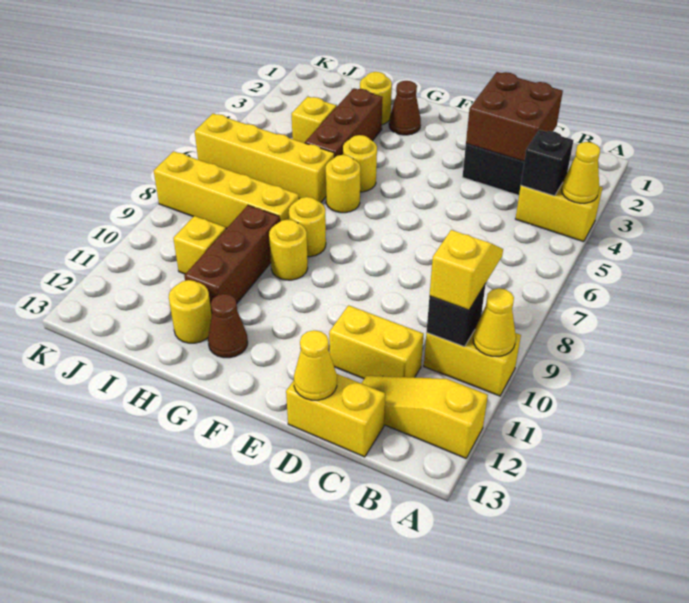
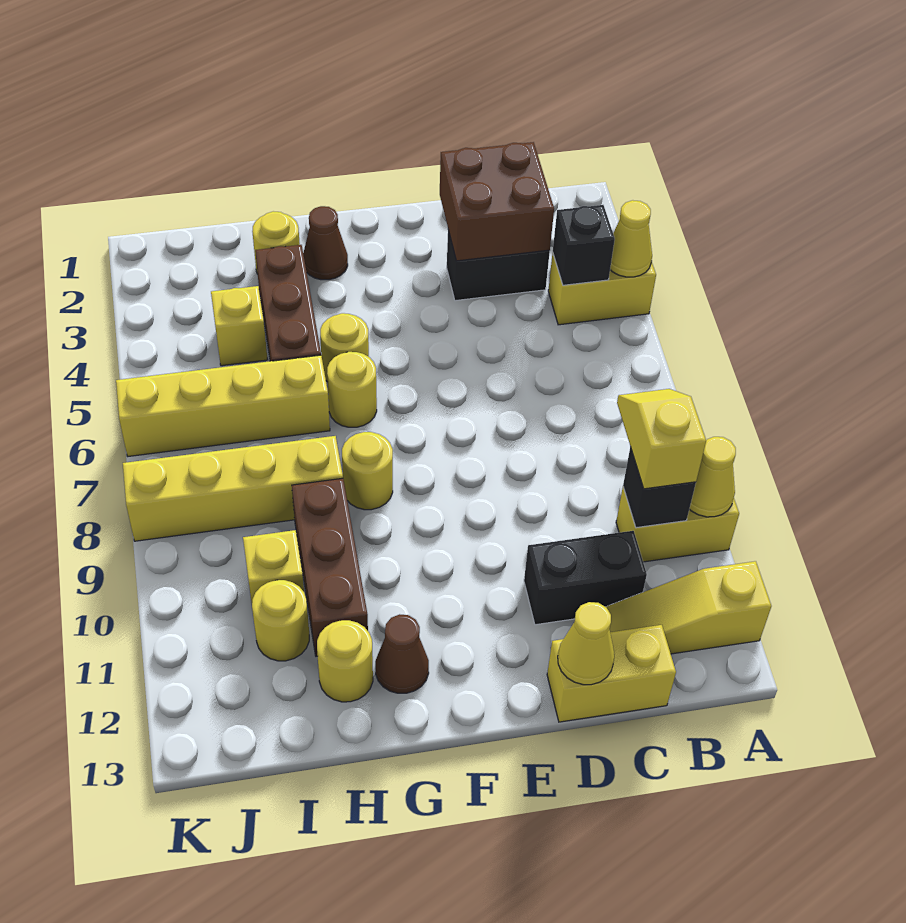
yellow brick C11:D11 level 1 -> black brick C11:D11 level 1
yellow round brick G9 level 1 -> yellow round brick I11 level 1

